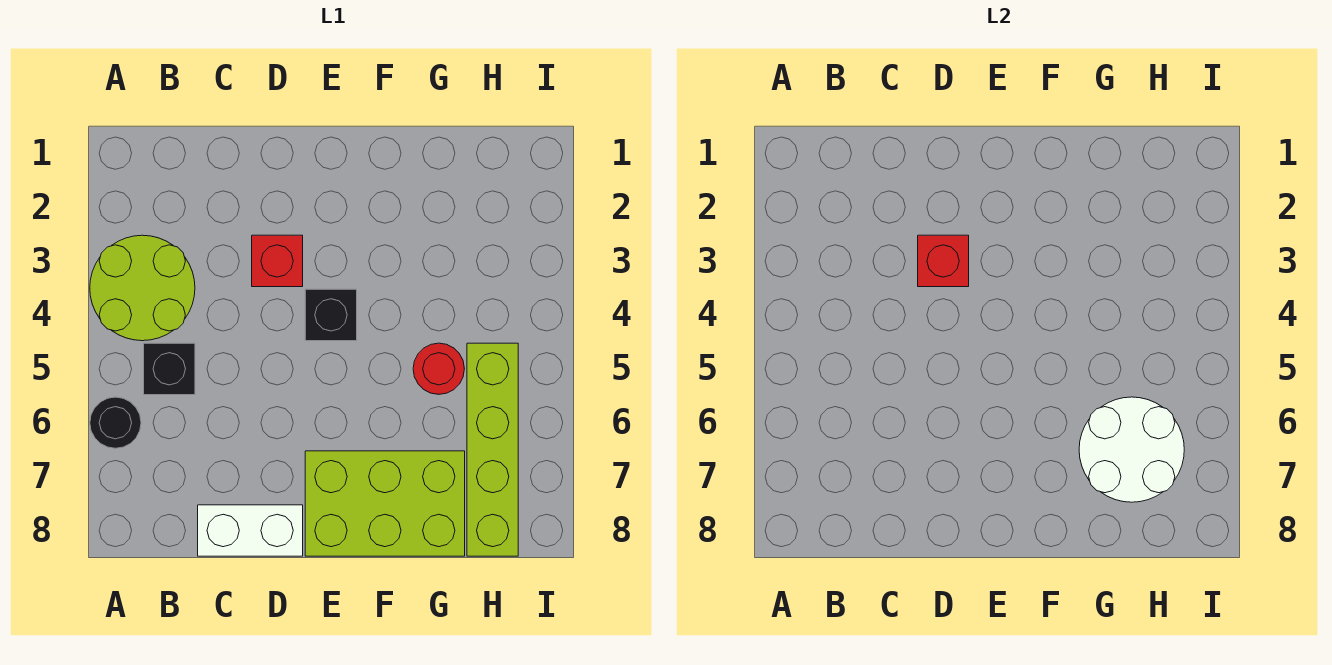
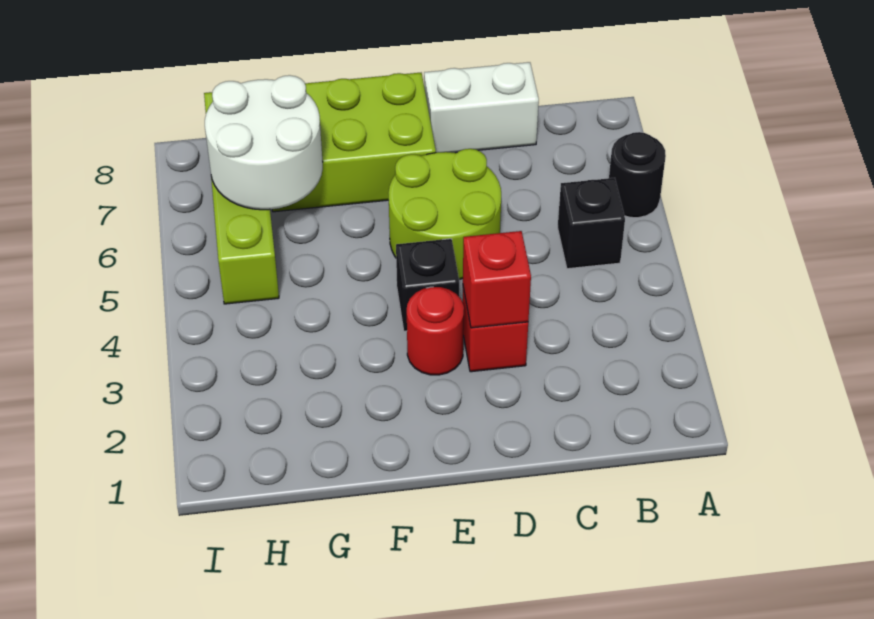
lime round brick A3:B4 level 1 -> lime round brick D5:E6 level 1
red round brick G5 level 1 -> red round brick E3 level 1

